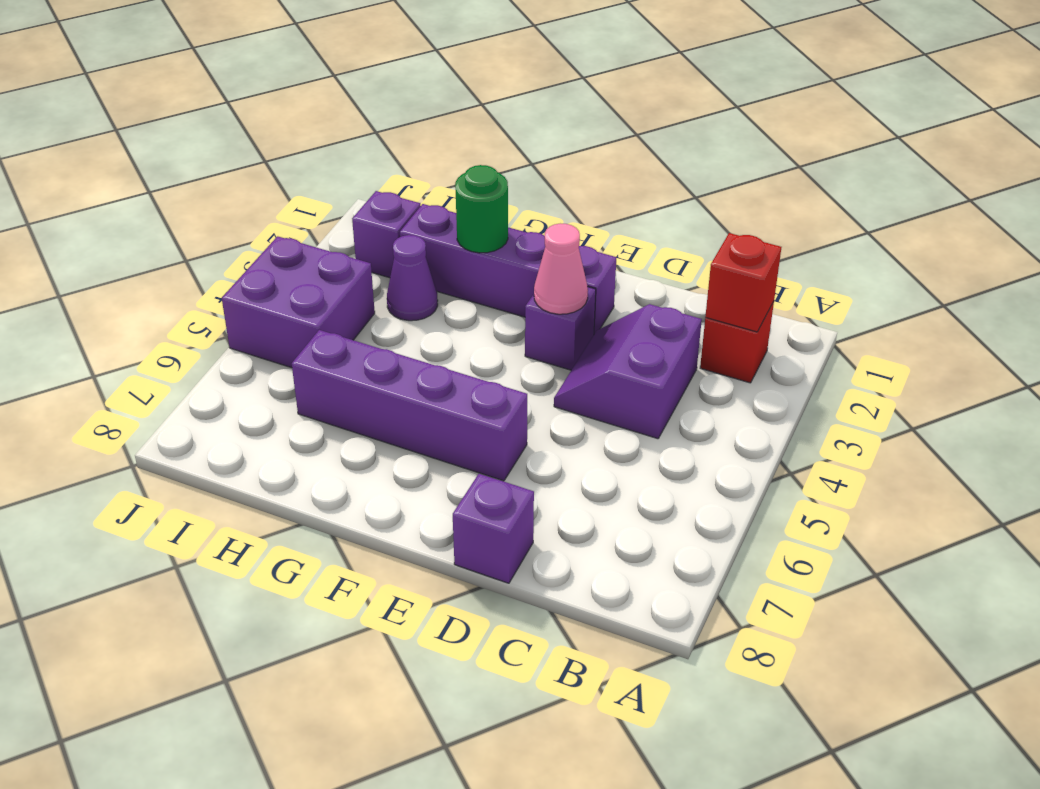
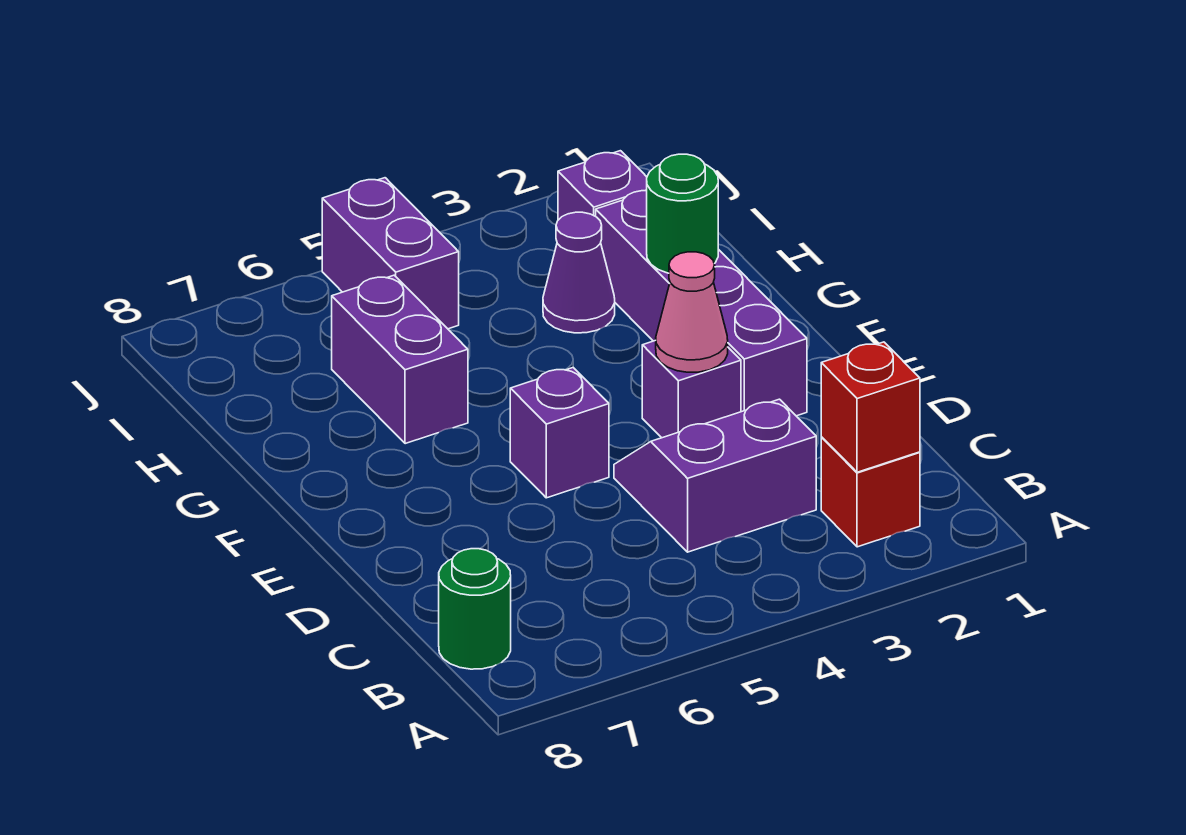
none -> green round brick B8 level 1
purple brick D8 level 1 -> purple brick E5 level 1
purple brick E6:H6 level 1 -> purple brick G6:H6 level 1
purple brick I4:J5 level 1 -> purple brick I5:J5 level 1

